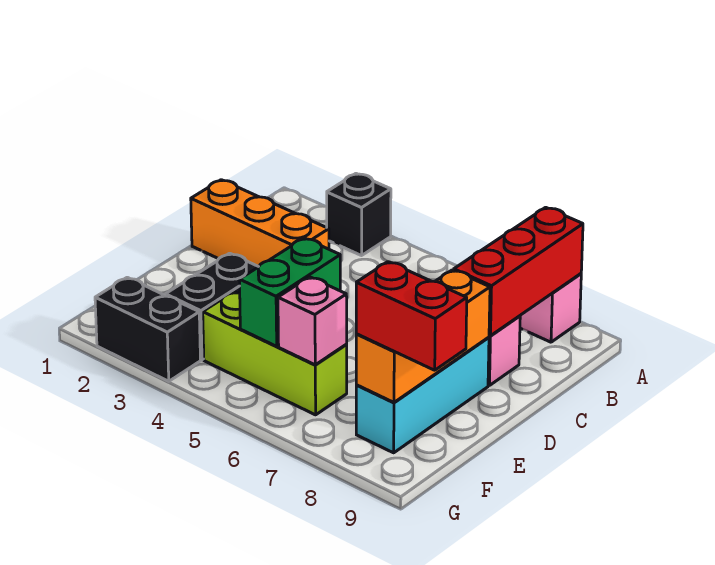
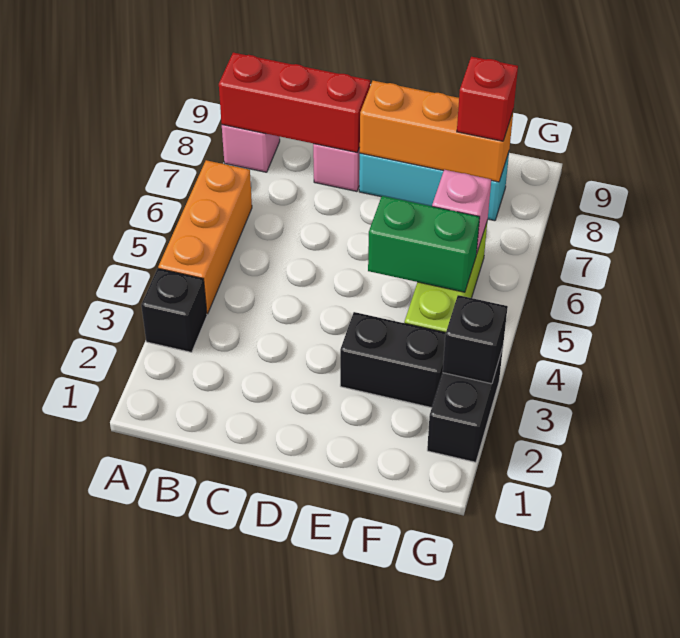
orange brick C1:C3 level 1 -> orange brick A4:A6 level 1
red brick F8:F9 level 3 -> red brick F8 level 3
none -> black brick G3 level 2

